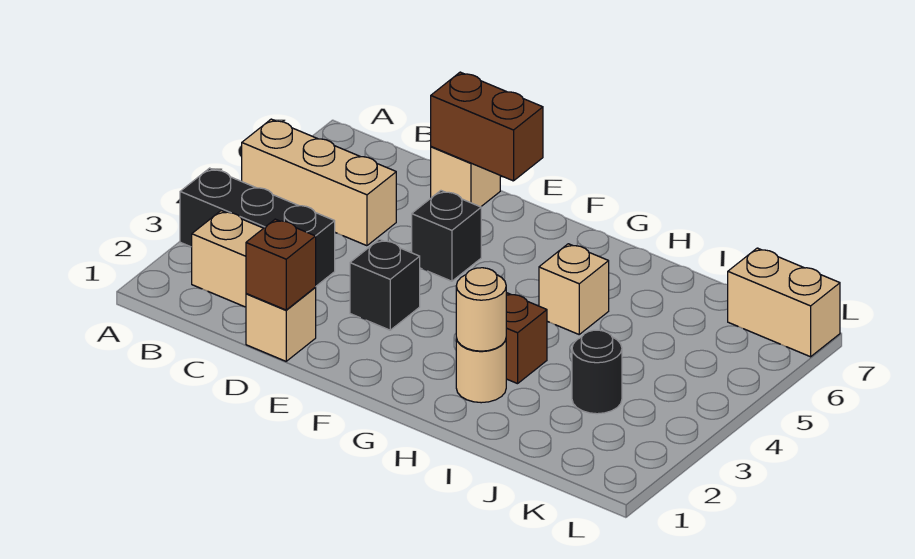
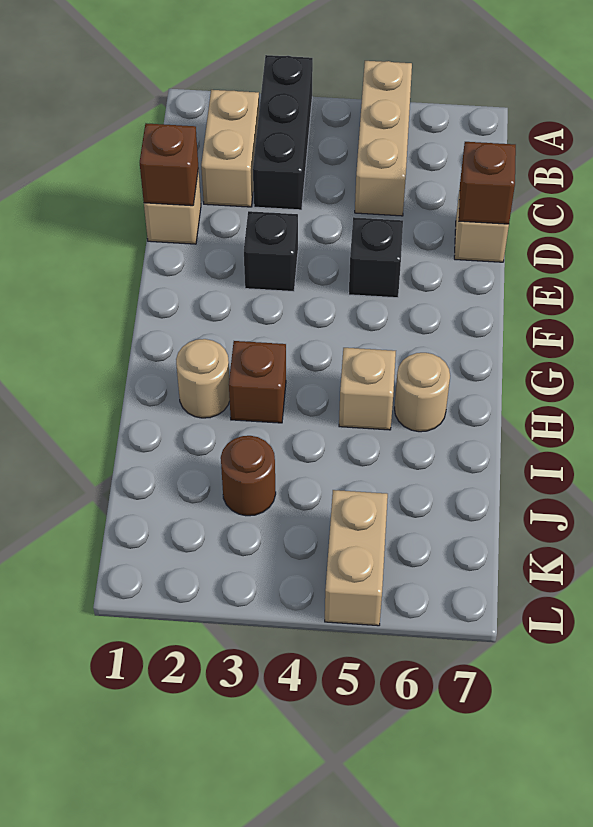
brown brick D7:E7 level 2 -> brown brick D7 level 2
tan round brick H2 level 2 -> tan round brick H6 level 1
black round brick J3 level 1 -> brown round brick J3 level 1
tan brick K7:L7 level 1 -> tan brick K5:L5 level 1

